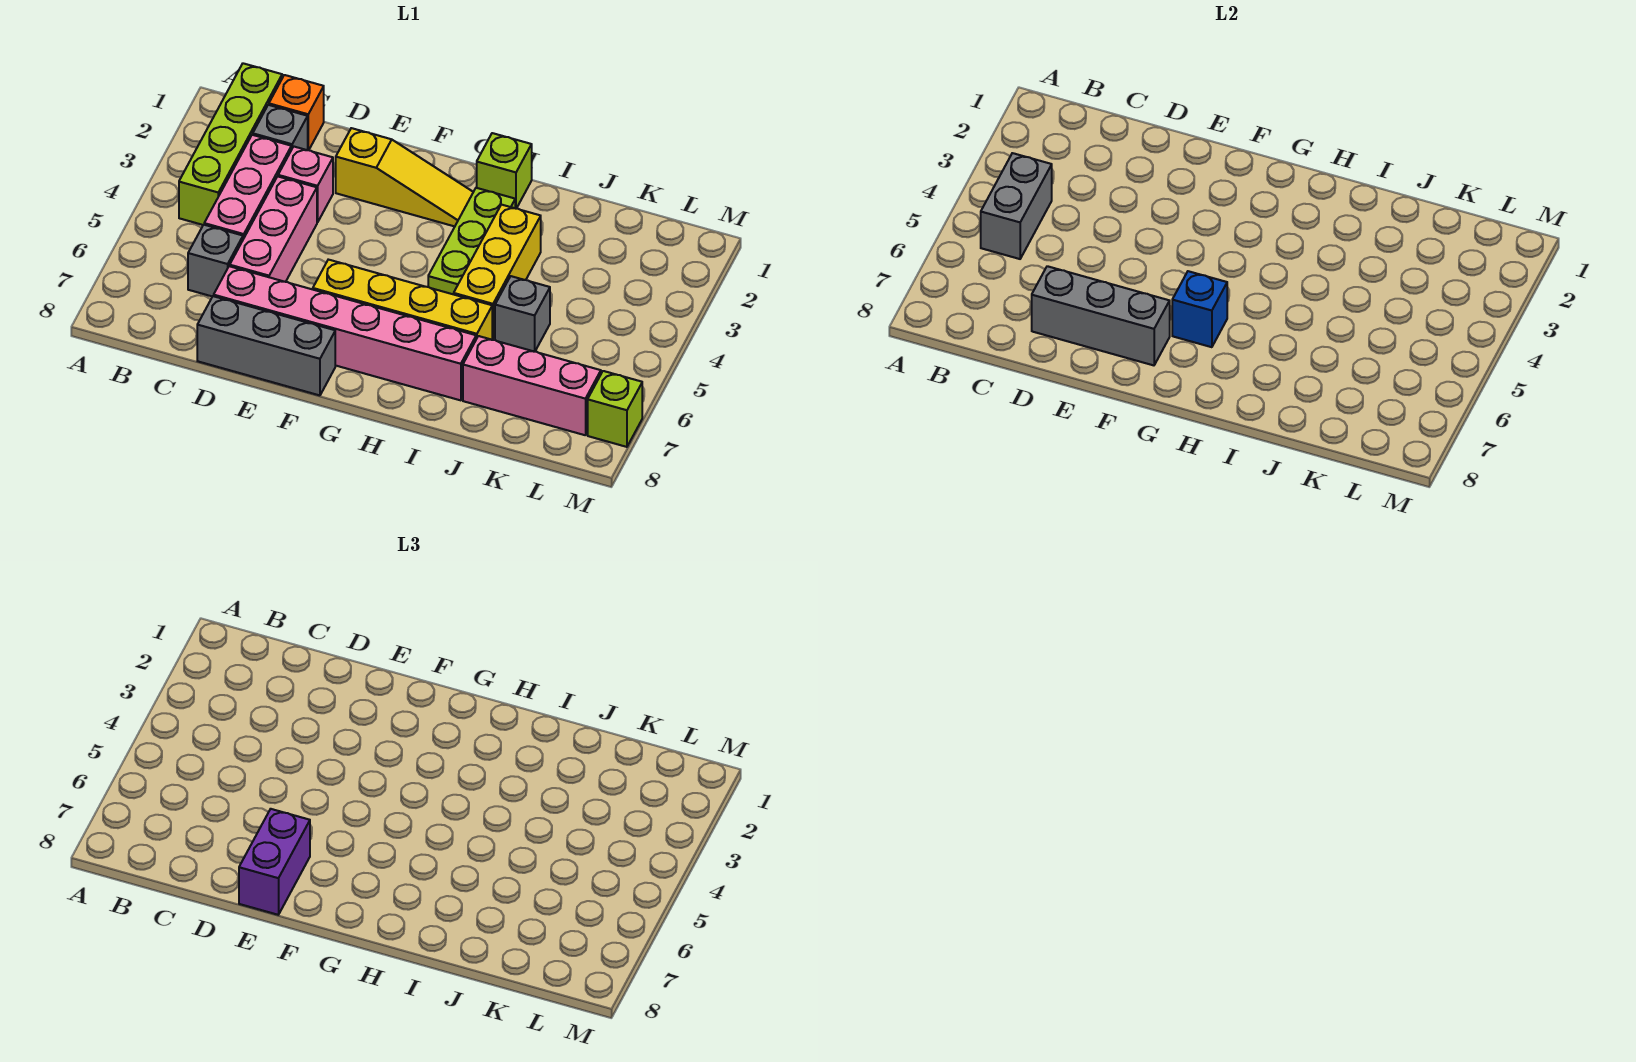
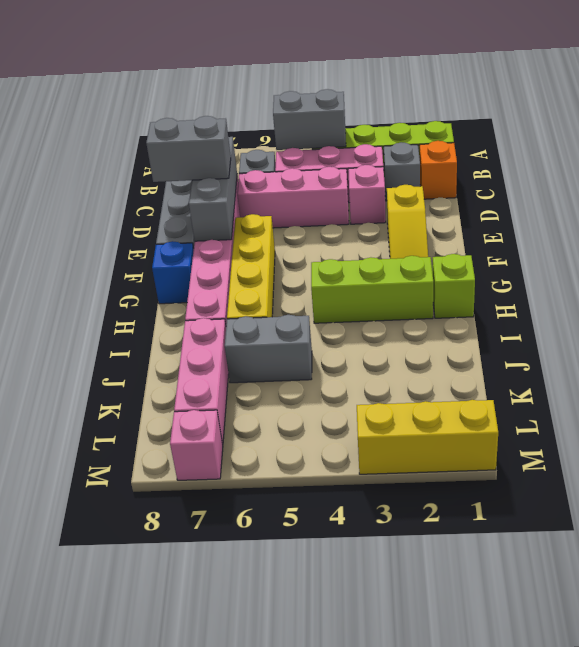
purple brick E7:E8 level 3 -> grey brick E7:E8 level 3
blue brick G6 level 2 -> blue brick G8 level 1
lime plate H2:H4 level 1 -> lime brick H2:H4 level 1
yellow brick I3:I5 level 1 -> yellow brick M1:M3 level 1
grey brick J5 level 1 -> grey brick J5:J6 level 1
lime brick M7 level 1 -> pink brick M7 level 1

